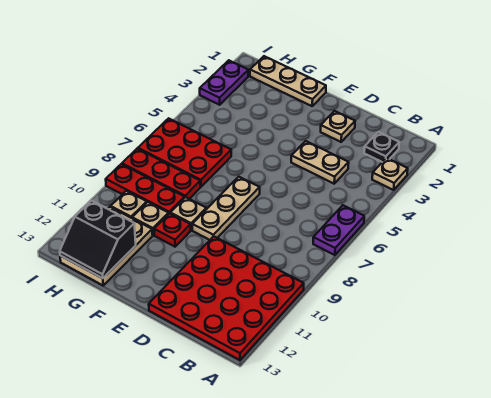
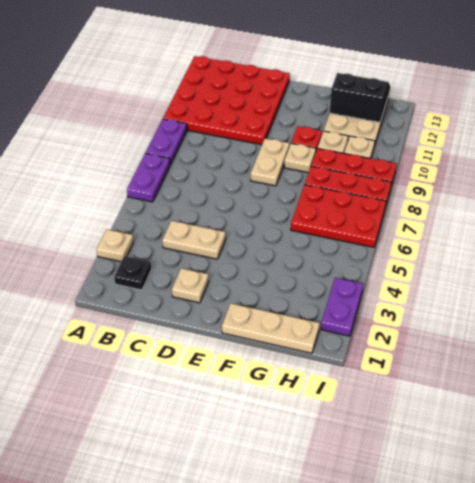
none -> purple plate A8:A9 level 1
tan plate E7:E9 level 1 -> tan plate E8:E9 level 1

